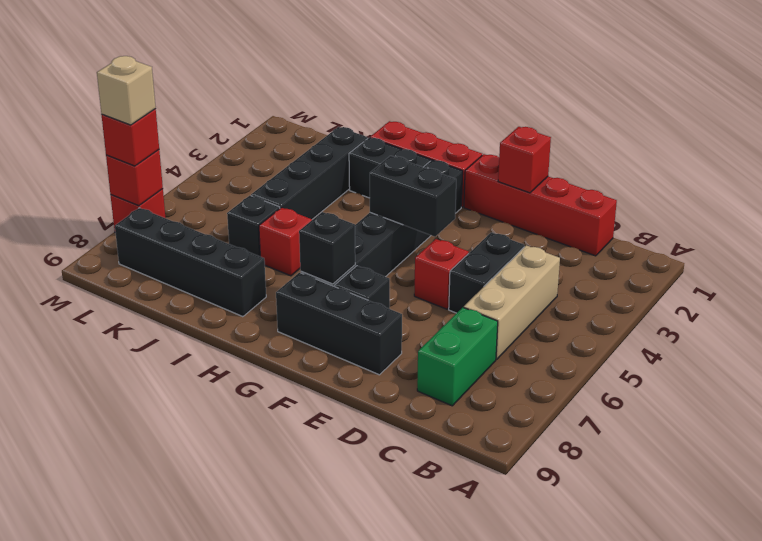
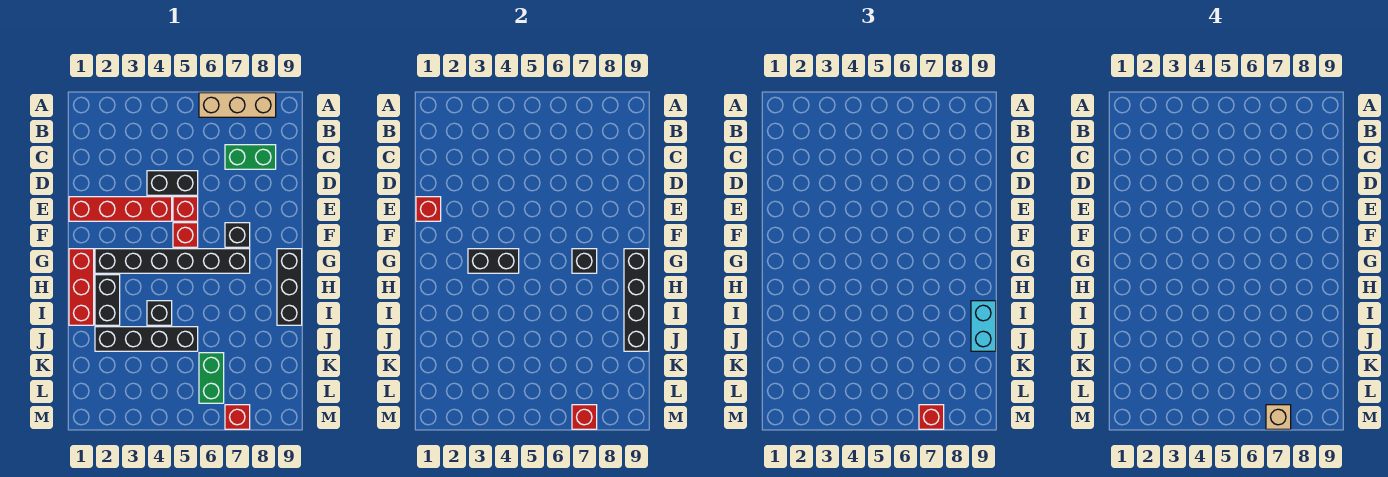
red brick C1:F1 level 1 -> red brick E1:E4 level 1
tan brick C4:C6 level 1 -> tan brick A6:A8 level 1
black brick E8:G8 level 1 -> black brick G9:I9 level 1
black brick F4:G4 level 2 -> black brick G3:G4 level 2
red brick I6 level 1 -> red brick F5 level 1
black brick I8:L8 level 1 -> black brick G9:J9 level 2
none -> cyan brick I9:J9 level 3
black brick J6 level 1 -> black brick I4 level 1
none -> green brick K6:L6 level 1

